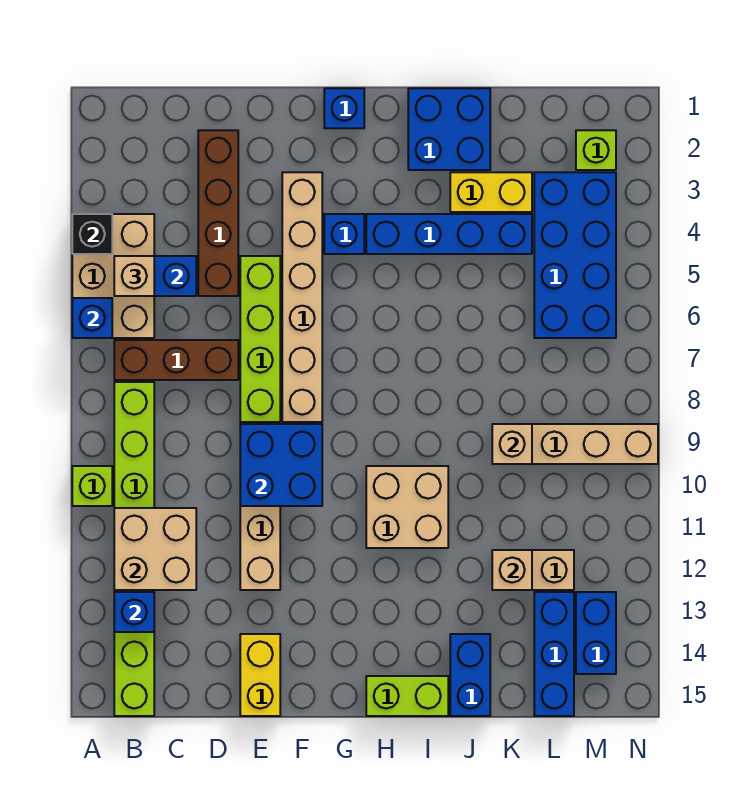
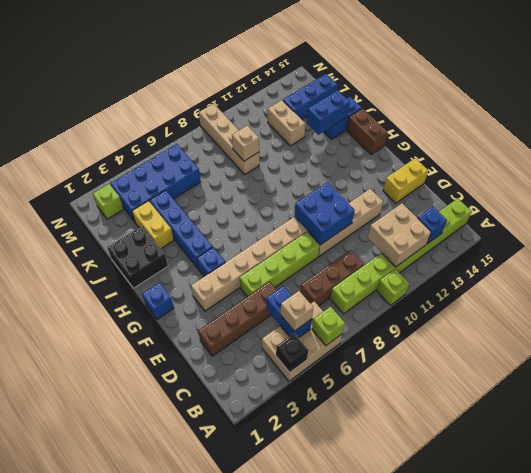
blue brick A6 level 2 -> lime brick A6 level 2
brown brick B7:D7 level 1 -> brown brick C7:C9 level 1
tan brick H10:I11 level 1 -> none
lime brick H15:I15 level 1 -> brown brick H15:I15 level 1
blue brick I1:J2 level 1 -> black brick I1:J2 level 1
tan brick K12 level 2 -> none
blue brick M13:M14 level 1 -> blue brick J13:J14 level 2

